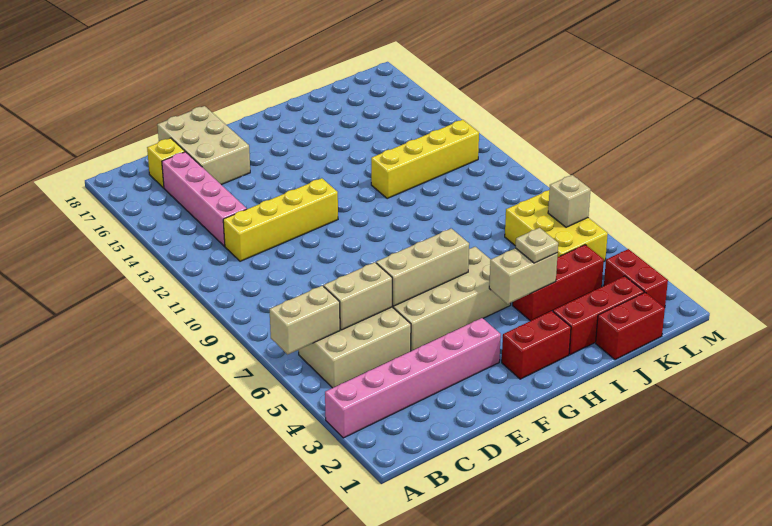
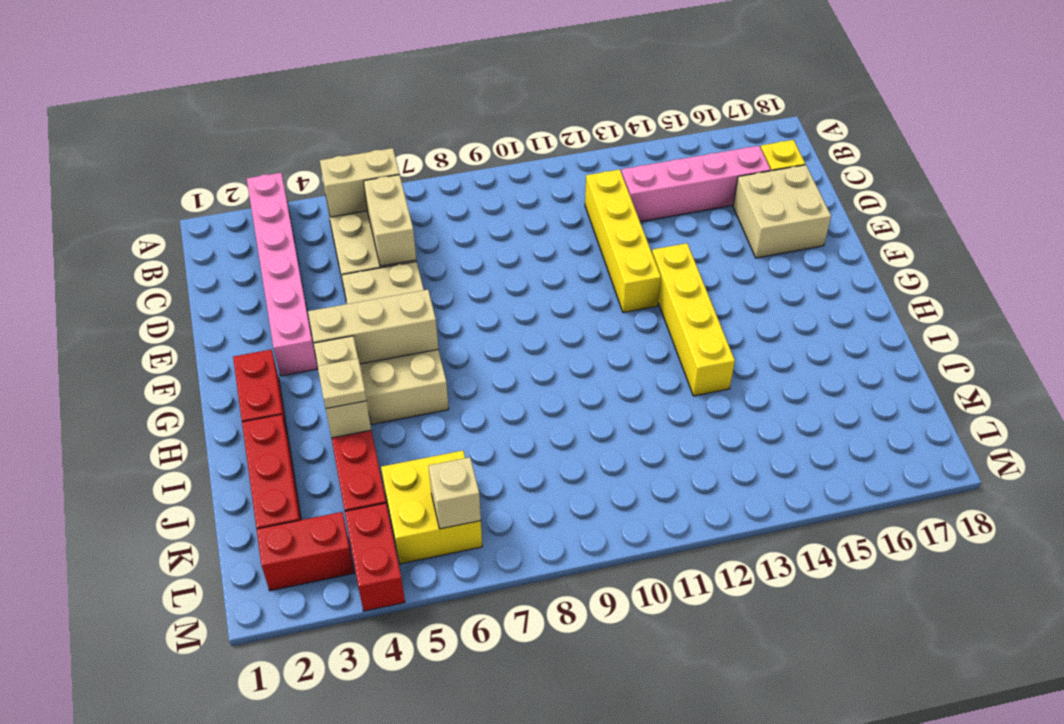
tan brick A6:B6 level 2 -> tan brick B5:B6 level 2
tan brick D16:E18 level 1 -> tan brick D16:E17 level 1
tan brick E6:G6 level 2 -> tan brick G4:G6 level 2
yellow brick I12:L12 level 1 -> yellow brick F13:I13 level 1
red brick J1:K1 level 1 -> red brick L4:M4 level 1
yellow brick K5:L7 level 1 -> yellow brick K5:L6 level 1

